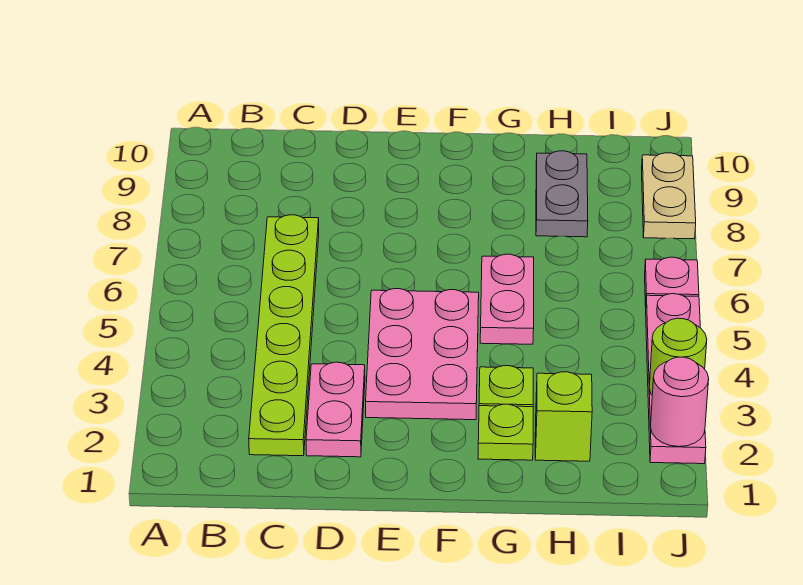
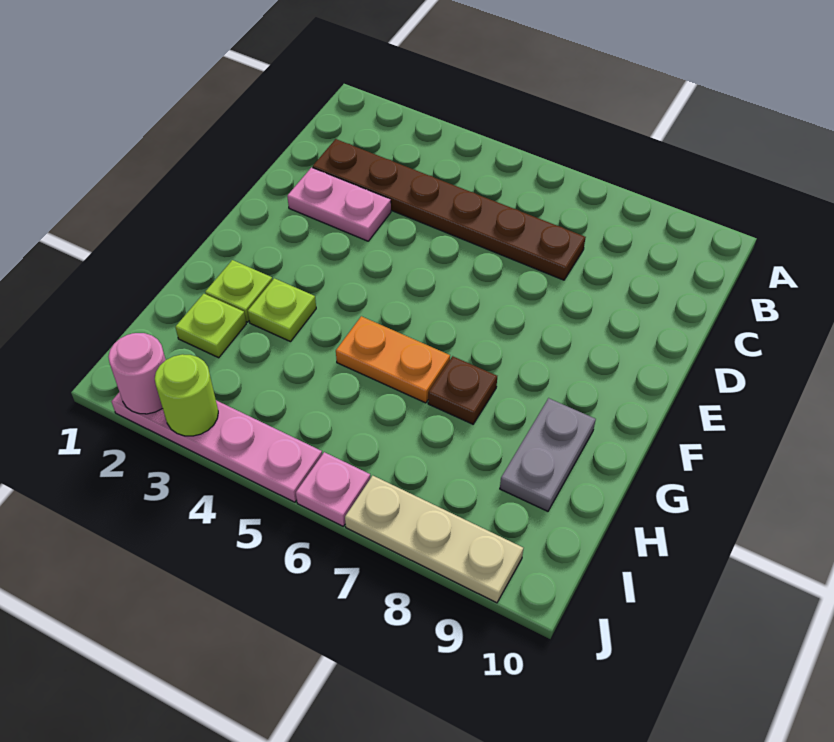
lime plate C2:C7 level 1 -> brown plate C2:C7 level 1
pink plate E3:F5 level 1 -> none
pink plate G5:G6 level 1 -> orange plate G5:G6 level 1
none -> brown plate G7 level 1
lime brick H2 level 1 -> lime plate H2 level 1
grey plate H8:H9 level 1 -> grey plate G9:H9 level 1
tan plate J8:J9 level 1 -> tan plate J7:J9 level 1

